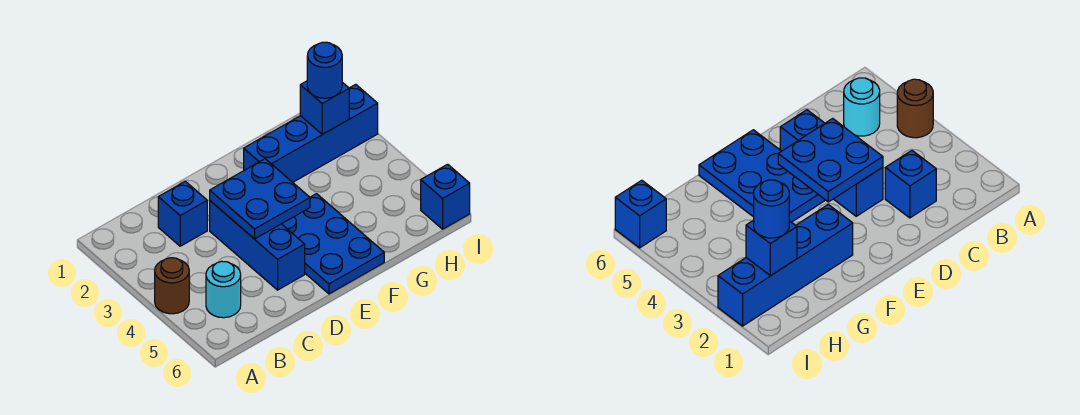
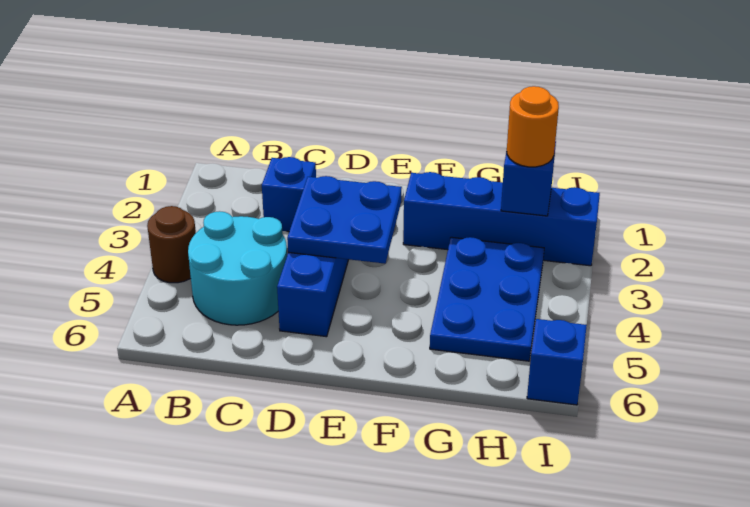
cyan round brick B5 level 1 -> cyan round brick B4:C5 level 1
blue plate E4:F6 level 1 -> blue plate G3:H5 level 1
blue round brick H2 level 3 -> orange round brick H2 level 3

